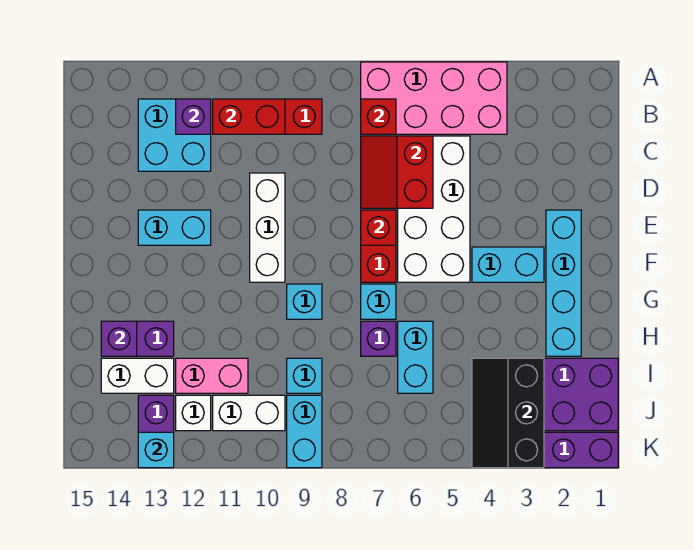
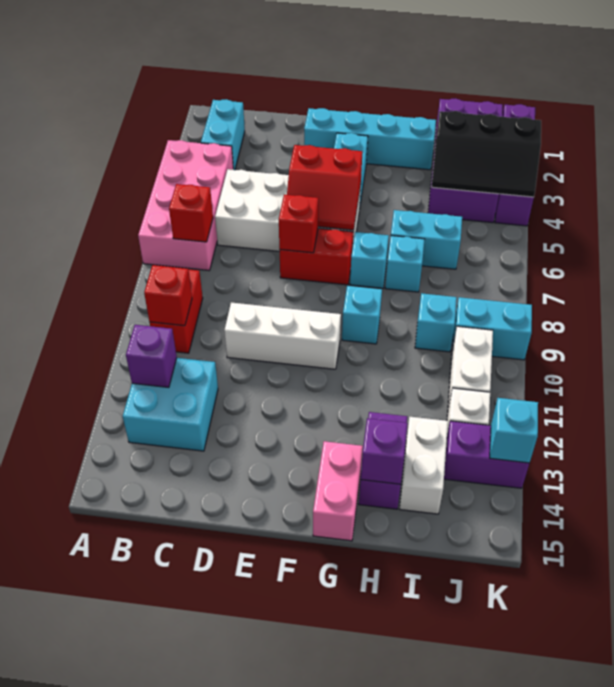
red brick B10:B11 level 2 -> red brick B10 level 2
red slope C6:D7 level 2 top 6 -> red slope E5:F6 level 2 top 5
cyan brick E12:E13 level 1 -> cyan brick B2:B3 level 1
purple brick H7 level 1 -> cyan brick H7 level 1
pink brick I11:I12 level 1 -> pink brick G14:G15 level 1

